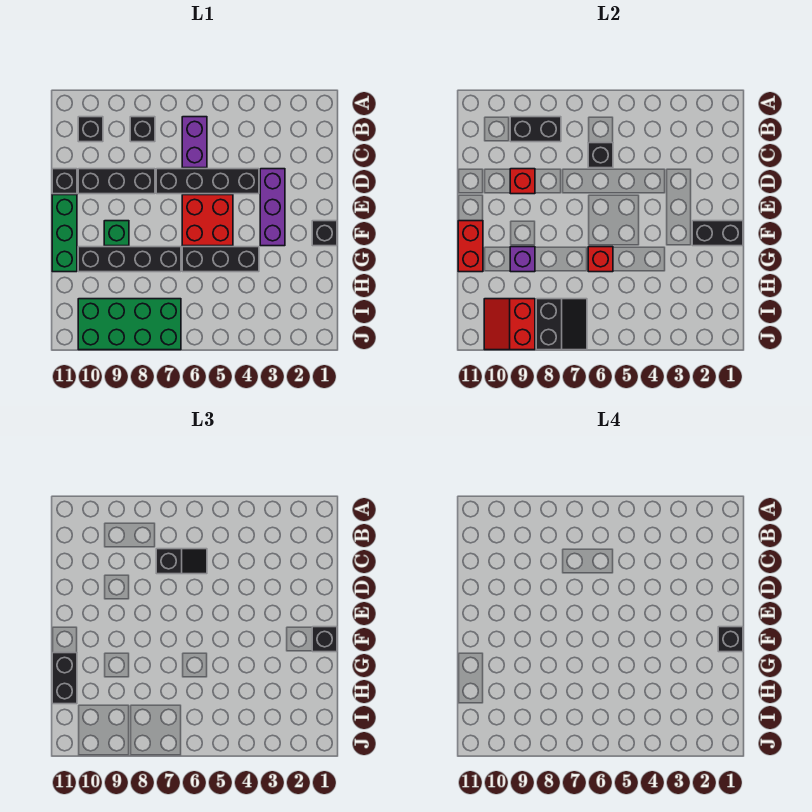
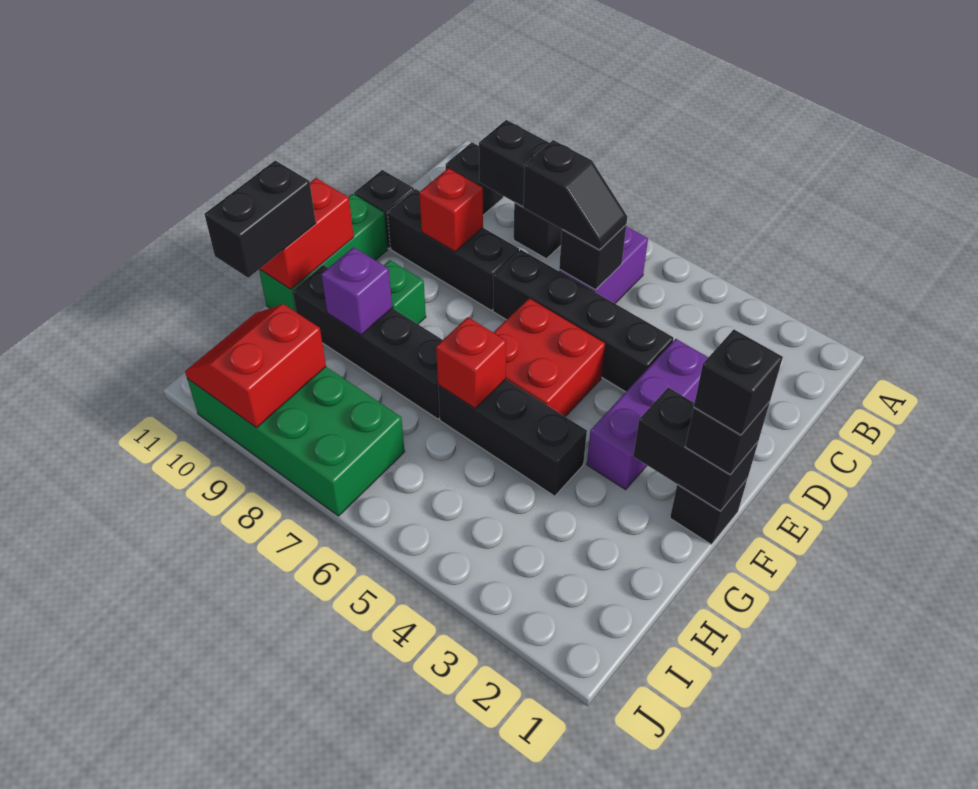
black slope I7:J8 level 2 top 8 -> none

